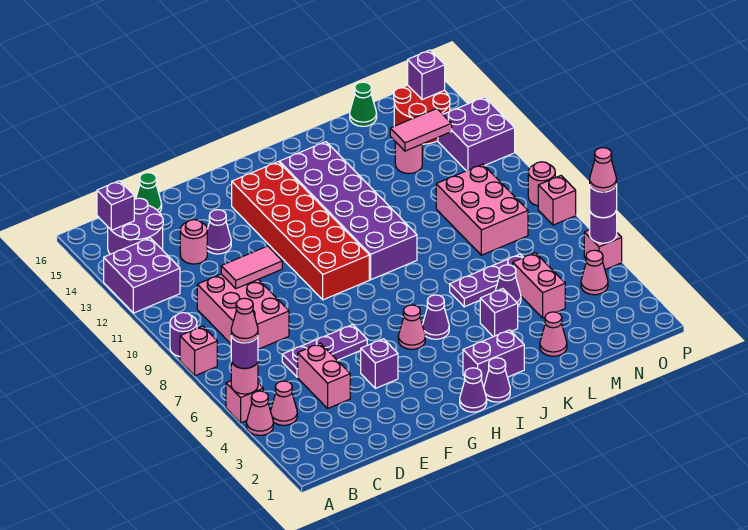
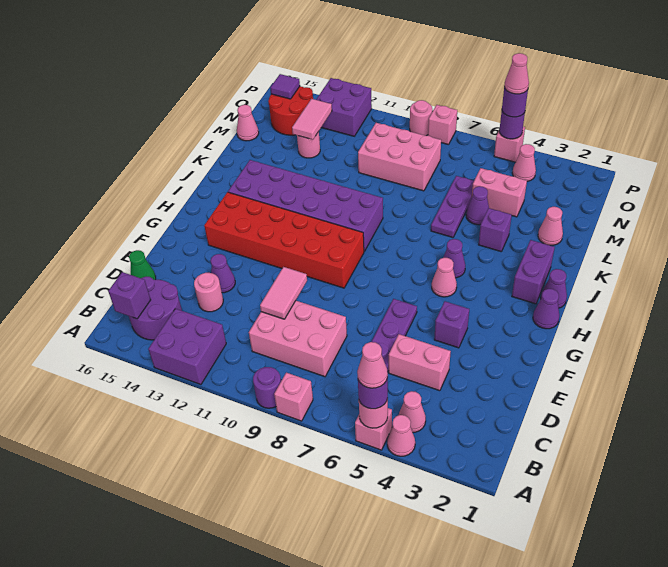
green cone M16 level 1 -> pink cone M16 level 1
purple brick O15 level 2 -> purple tile O15 level 2

